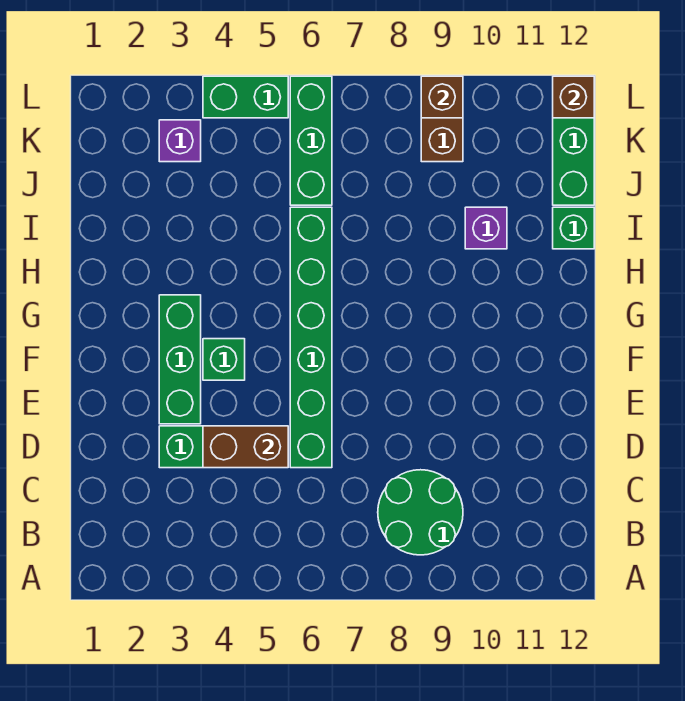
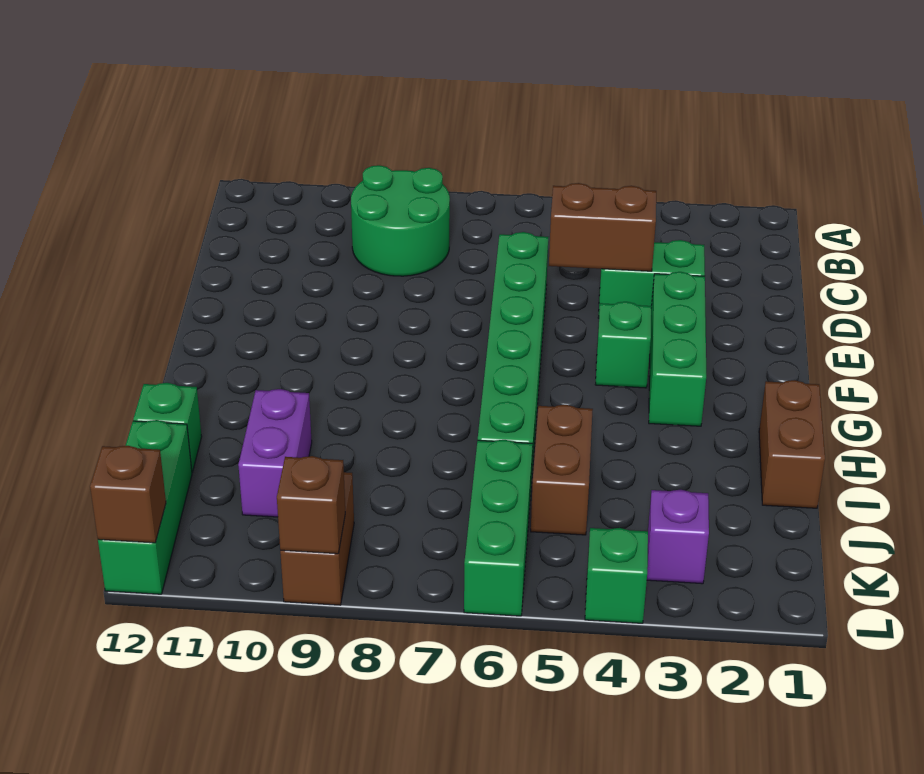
none -> brown brick H1:I1 level 1
none -> brown brick I5:J5 level 1
purple brick I10 level 1 -> purple brick I10:J10 level 1
green brick L4:L5 level 1 -> green brick L4 level 1

